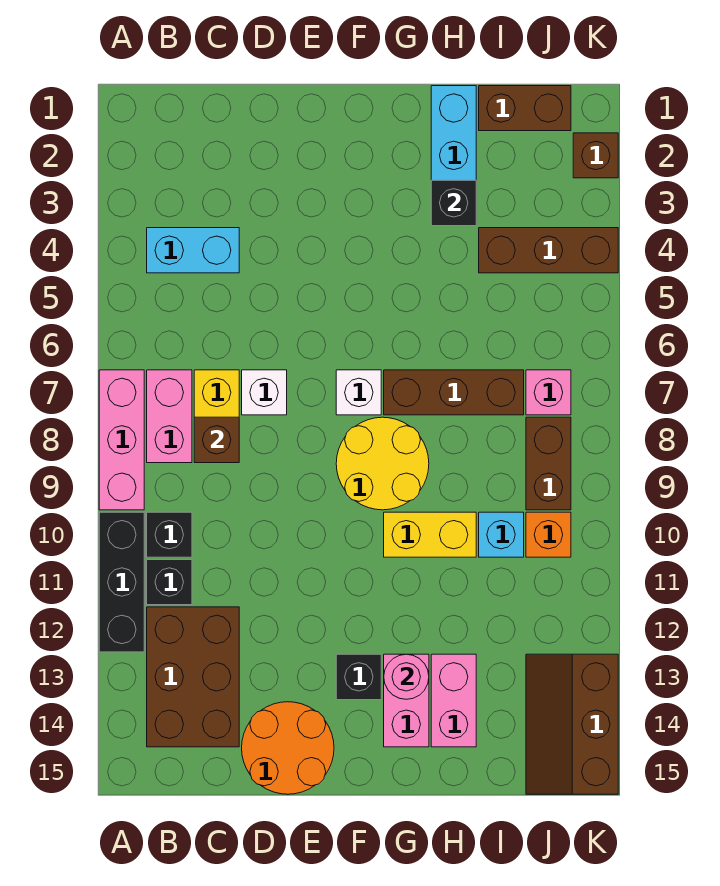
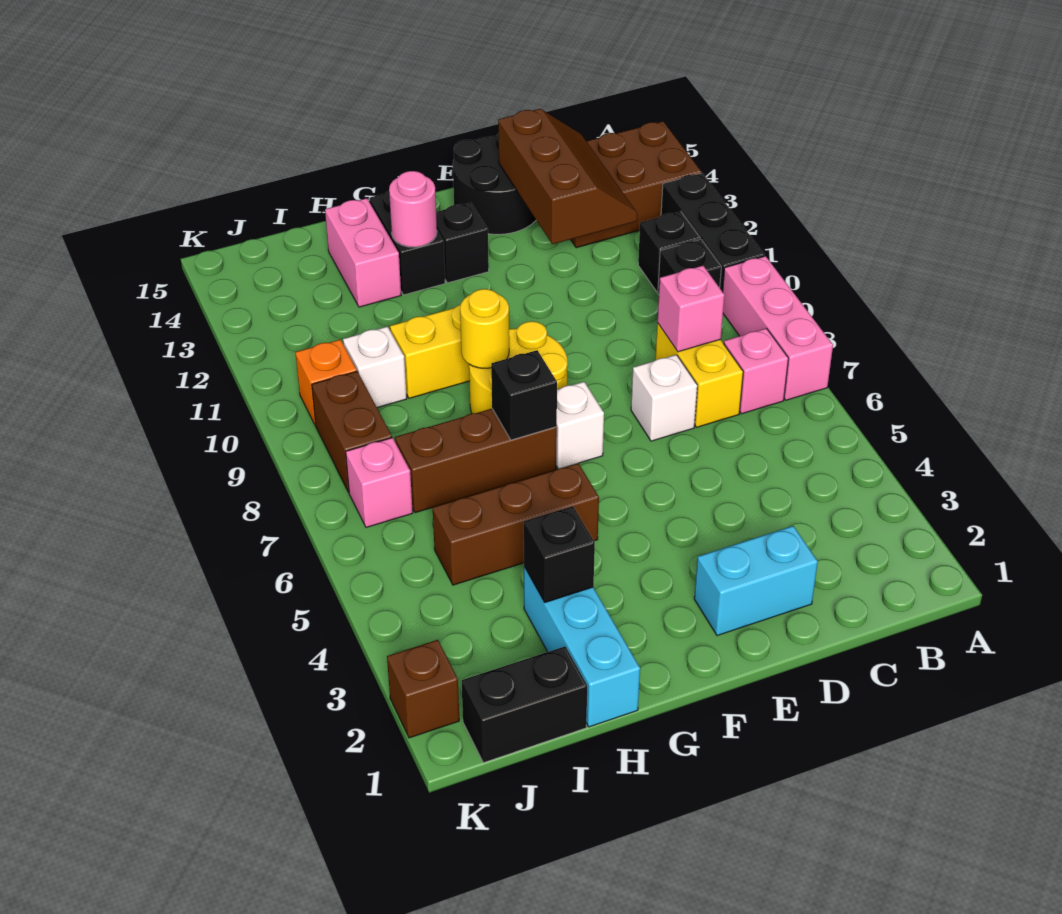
cyan brick B4:C4 level 1 -> cyan brick D2:E2 level 1
pink brick B7:B8 level 1 -> pink brick B7 level 1
brown brick B12:C14 level 1 -> brown brick A13:C14 level 1
brown brick C8 level 2 -> pink brick C8 level 2
orange round brick D14:E15 level 1 -> black round brick D14:E15 level 1
none -> black brick G7 level 2
none -> yellow round brick G9 level 2
pink brick G13:G14 level 1 -> black brick G13:G14 level 1
brown brick I1:J1 level 1 -> black brick I1:J1 level 1
brown brick I4:K4 level 1 -> brown brick G5:I5 level 1
cyan brick I10 level 1 -> white brick I10 level 1
brown slope J13:K15 level 1 top K -> brown slope C12:D14 level 2 top D

